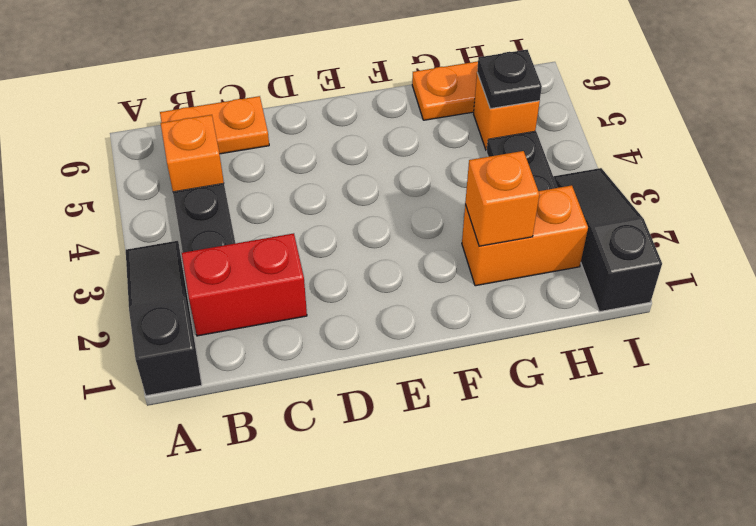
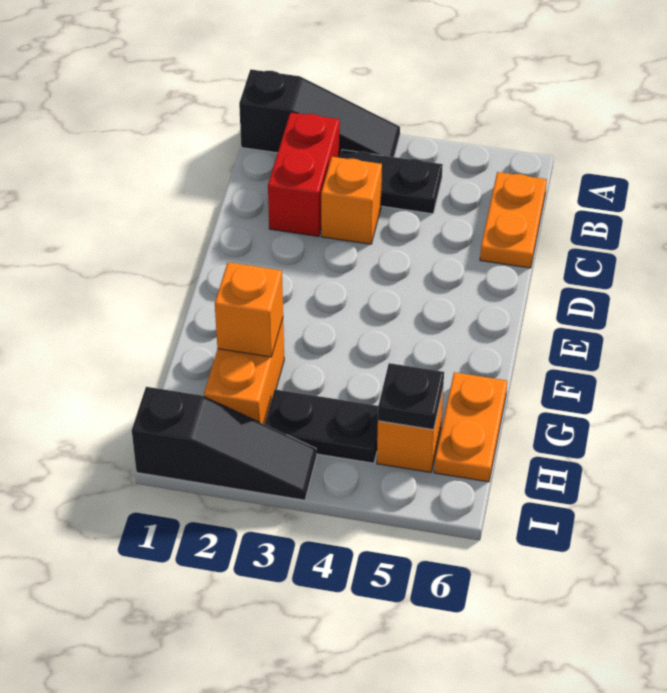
orange brick B5 level 1 -> orange brick C3 level 1

